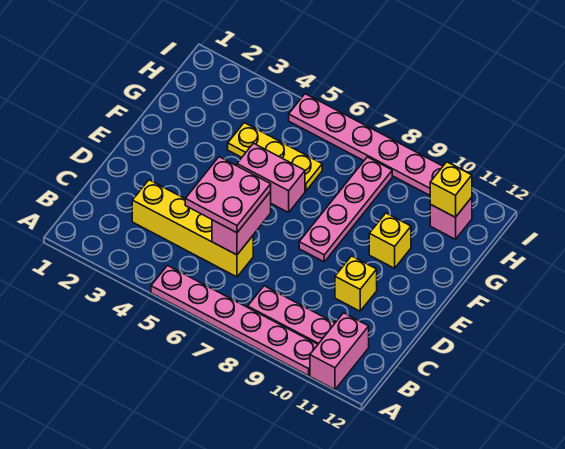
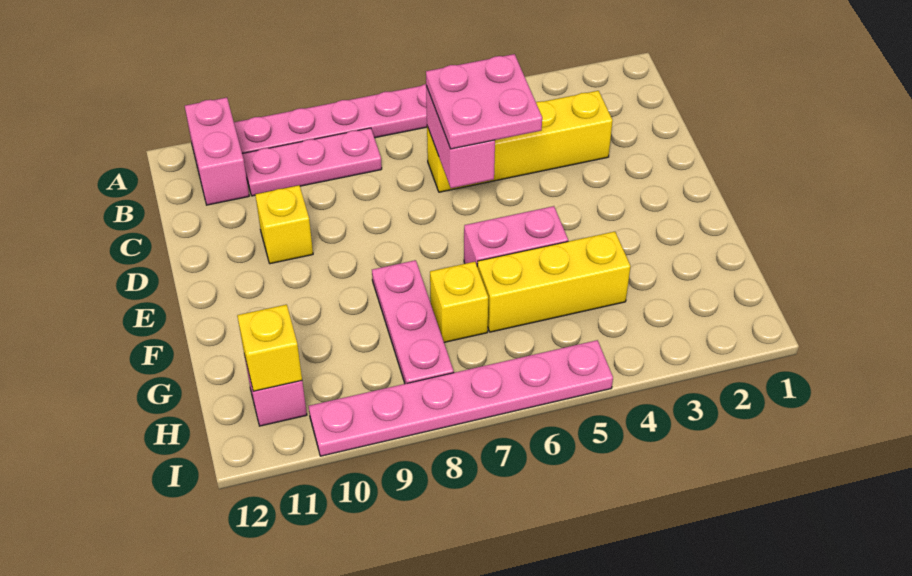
pink plate E8:H8 level 1 -> pink plate F8:H8 level 1
yellow brick F10 level 1 -> yellow brick G7 level 1
yellow plate G4:G6 level 1 -> yellow brick G4:G6 level 1

